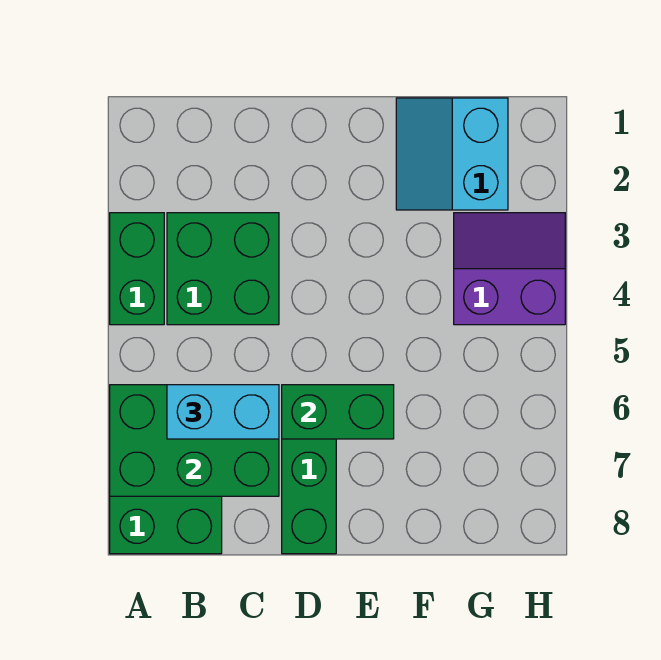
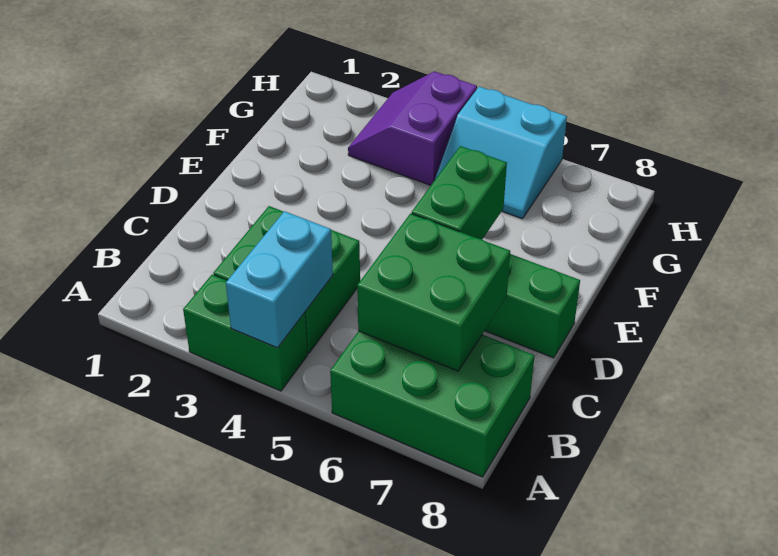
green brick A6:C7 level 2 -> green brick B6:C7 level 2
cyan brick B6:C6 level 3 -> cyan brick A4:B4 level 2
cyan slope F1:G2 level 1 top G -> cyan slope G5:H6 level 1 top H

